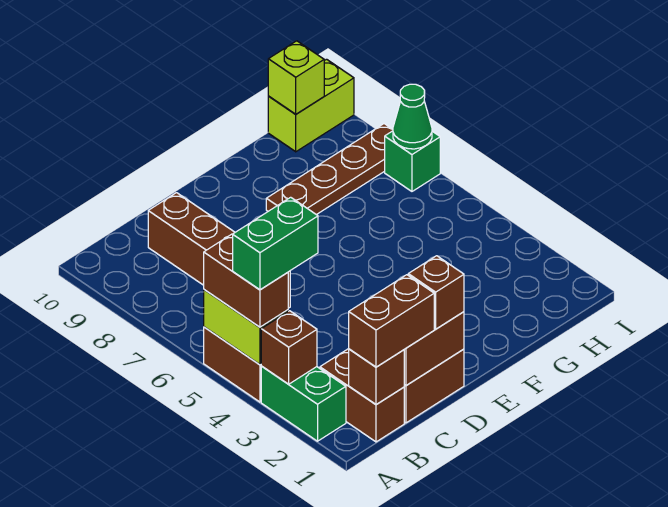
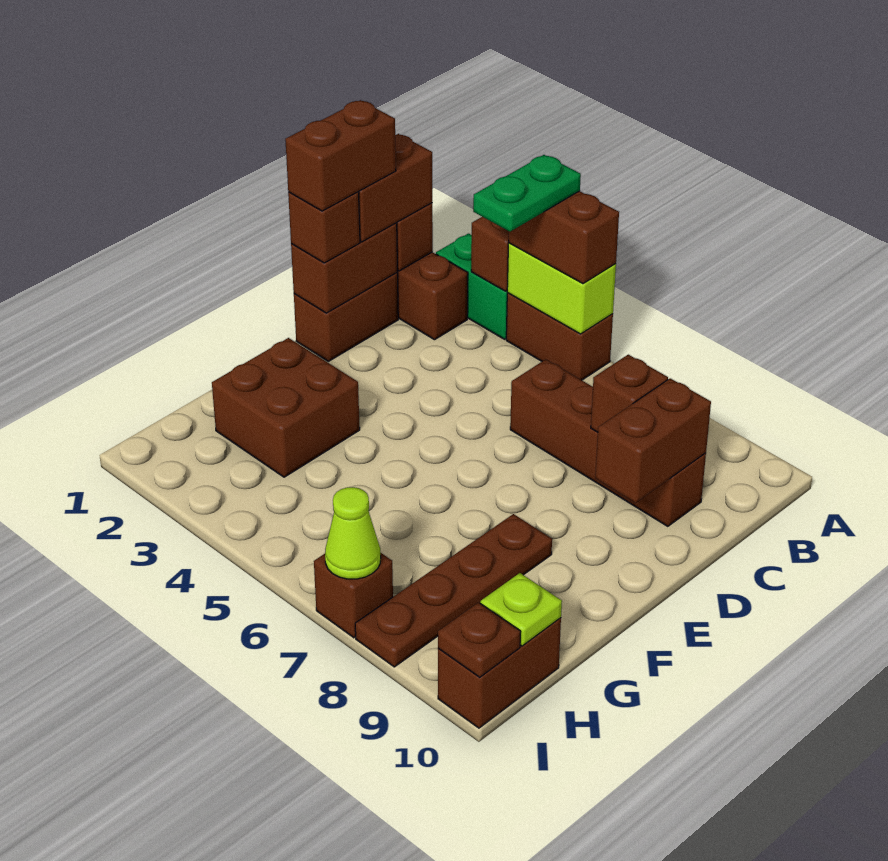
green brick A4:B4 level 4 -> green plate A4:B4 level 4
none -> brown brick C1:D1 level 4
none -> brown brick C8 level 2
none -> brown brick C9:D9 level 2
none -> brown brick F2:G3 level 1
lime brick H10:I10 level 1 -> brown brick H10:I10 level 1
lime brick H10 level 2 -> lime plate H10 level 2
green brick I7 level 1 -> brown brick I7 level 1
green cone I7 level 2 -> lime cone I7 level 2
none -> brown plate I10 level 2

